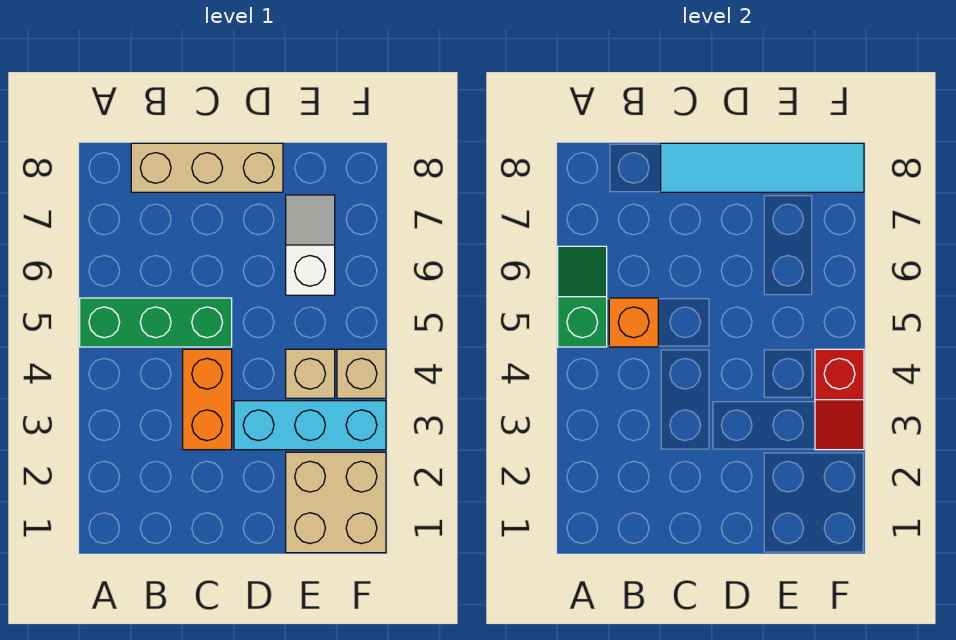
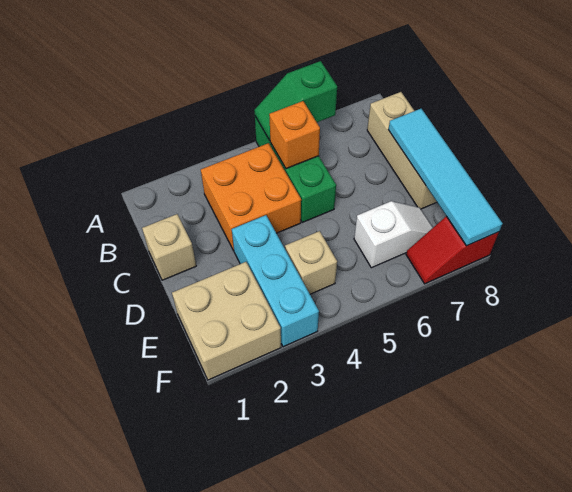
green slope A5:A6 level 2 top 5 -> green slope A5:A6 level 2 top 6
orange brick C3:C4 level 1 -> orange brick B3:C4 level 1
red slope F3:F4 level 2 top 4 -> red slope F7:F8 level 1 top 8
tan brick F4 level 1 -> tan brick C1 level 1

